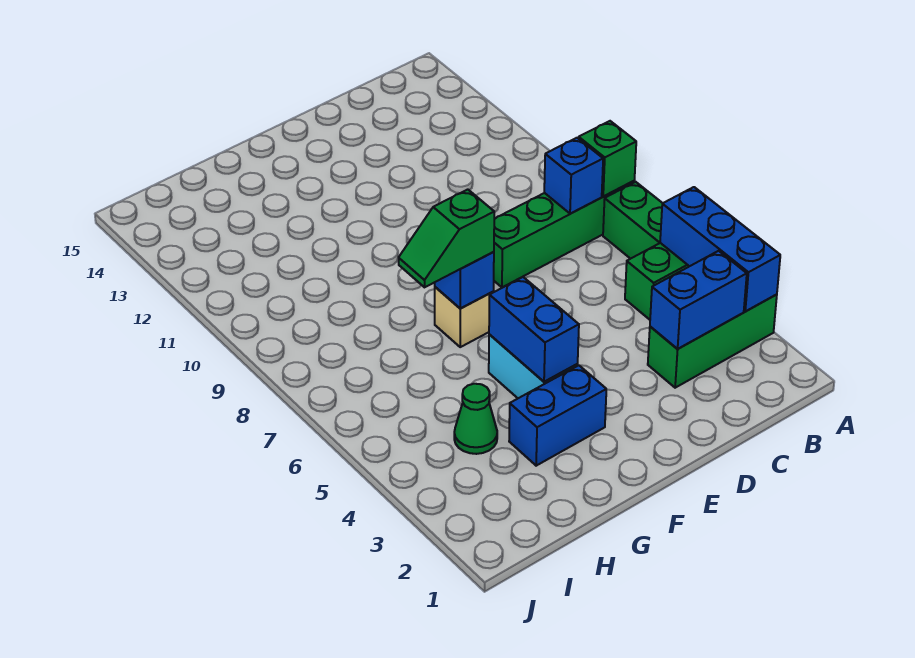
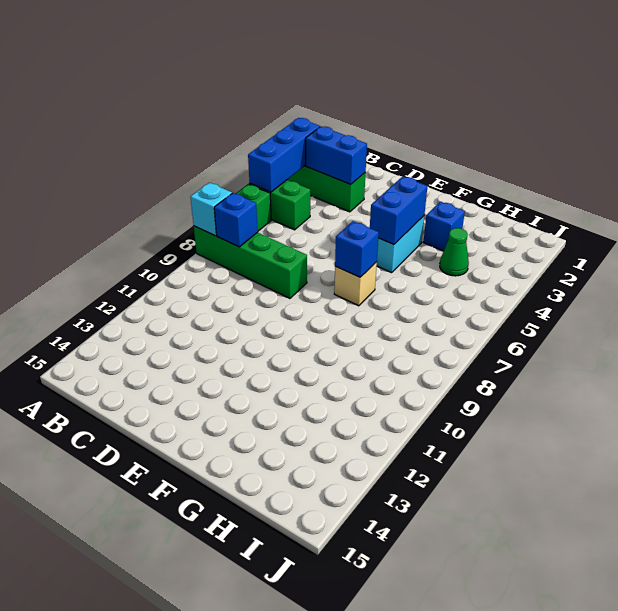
green brick A8 level 2 -> cyan brick A8 level 2
blue brick F3:G3 level 1 -> blue brick G3 level 1
green slope F7:G7 level 3 top F -> none

